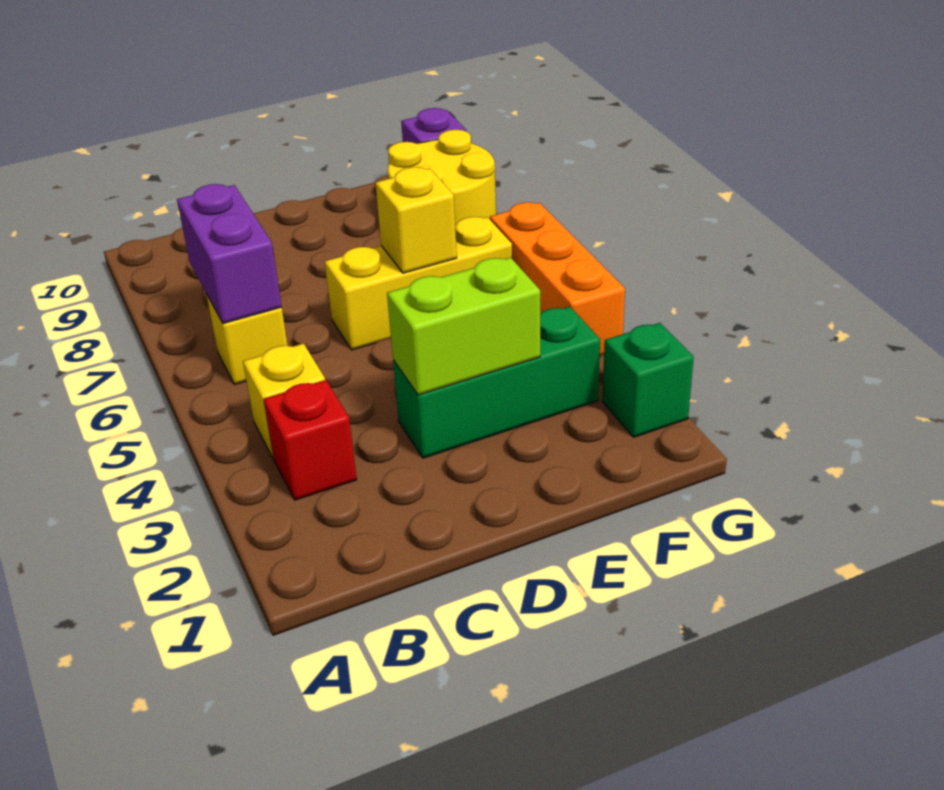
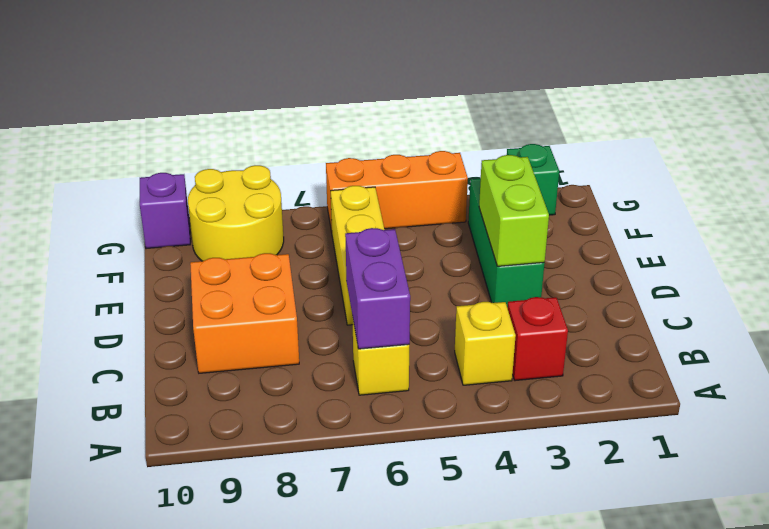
purple brick B6:B7 level 2 -> purple brick B6:C6 level 2
none -> orange brick C8:D9 level 1
yellow brick E6 level 2 -> none

